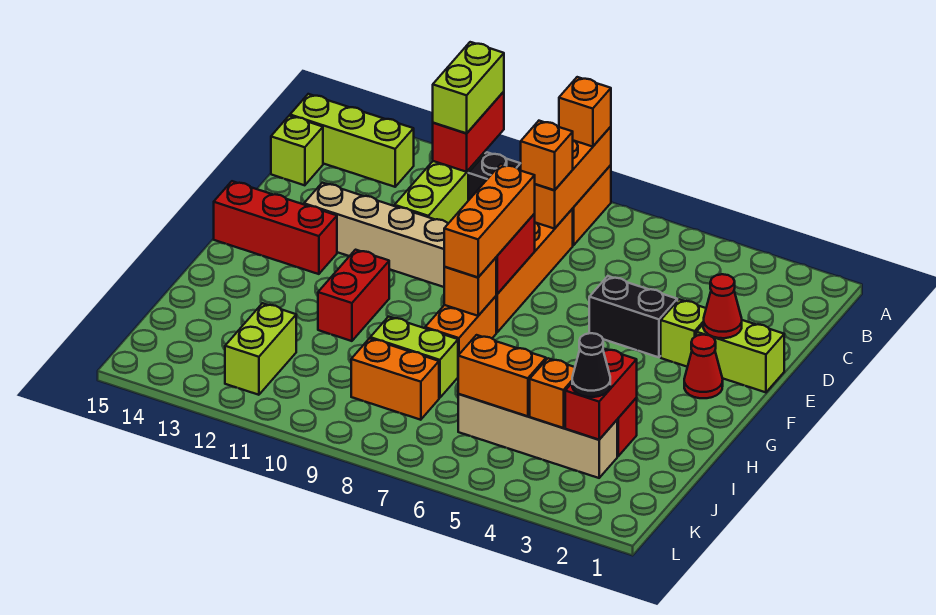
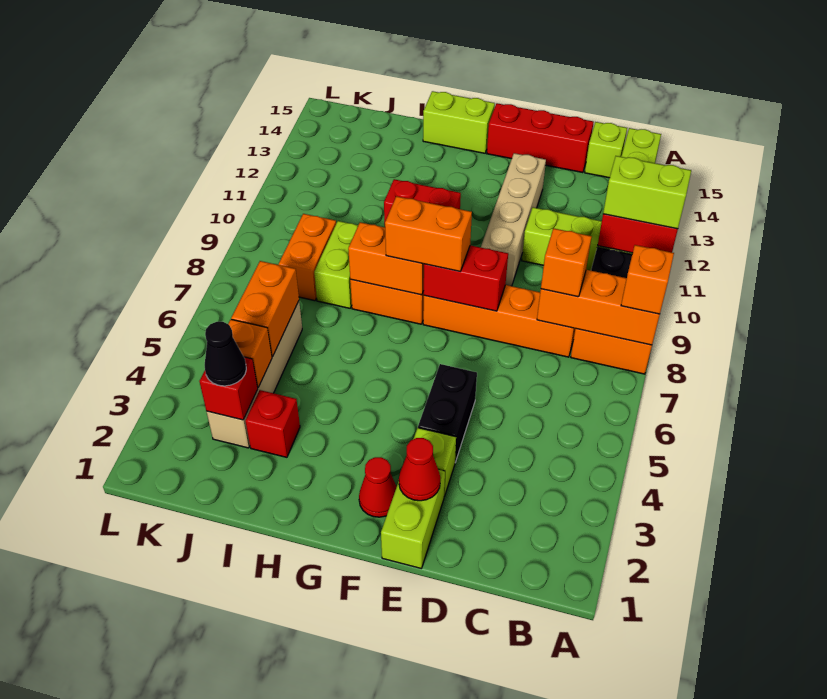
orange brick E8:G8 level 3 -> orange brick F8:G8 level 3
red brick F13:F15 level 1 -> red brick D15:F15 level 1
orange brick G8 level 2 -> orange brick G8:H8 level 2
red brick I3:J3 level 2 -> red brick J3 level 2
lime brick J12:K12 level 1 -> lime brick G15:H15 level 1

